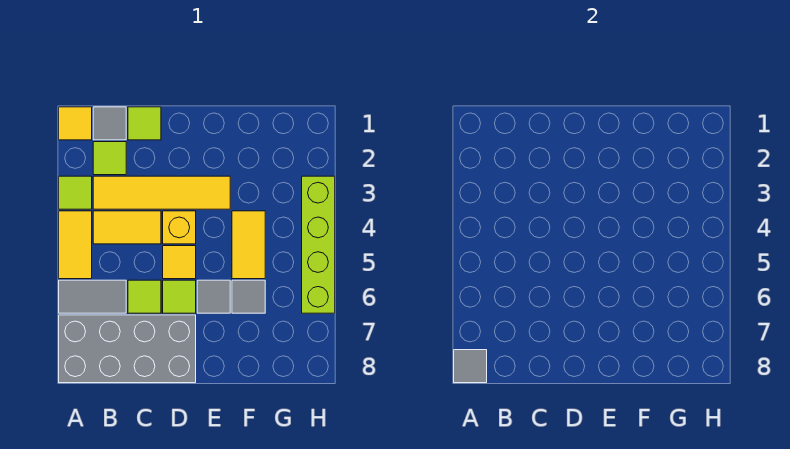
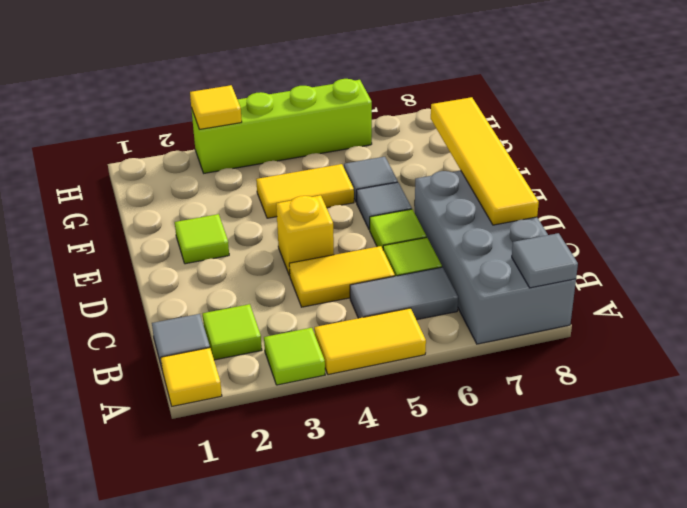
grey tile A6:B6 level 1 -> grey tile B5:B6 level 1
yellow tile B3:E3 level 1 -> yellow tile C8:F8 level 2
yellow tile B4:C4 level 1 -> yellow tile C4:C5 level 1
lime tile C1 level 1 -> lime tile E2 level 1
yellow tile D5 level 1 -> yellow tile H3 level 2

